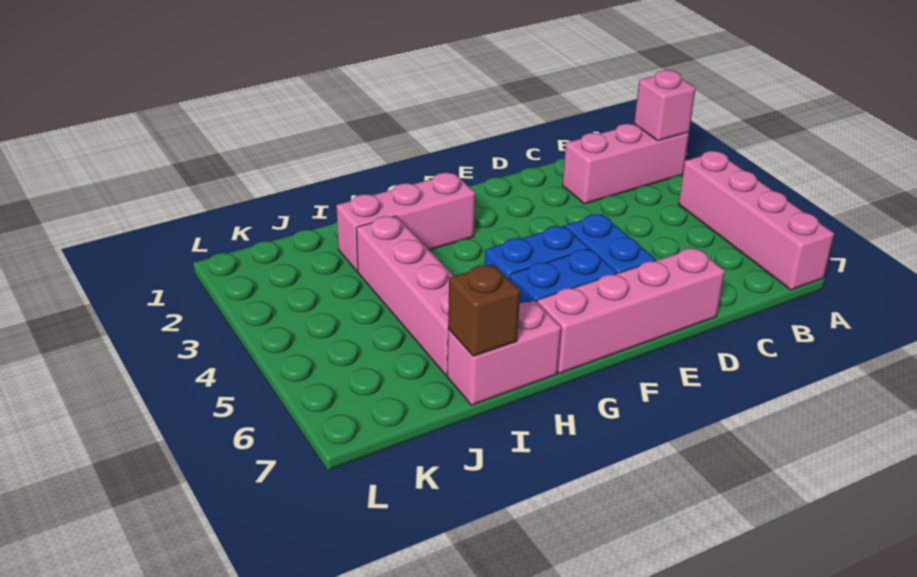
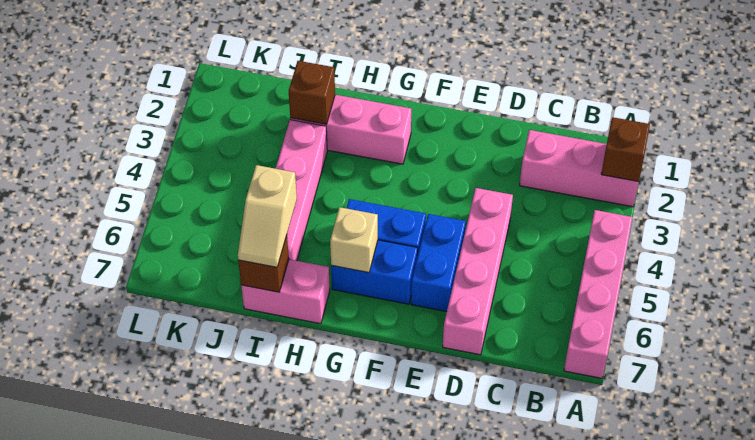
pink brick A2 level 2 -> brown brick A2 level 2
pink brick D7:G7 level 1 -> pink brick D4:D7 level 1
none -> tan brick G6 level 2
none -> brown brick I2 level 2
none -> tan slope I6:I7 level 3 top 6

